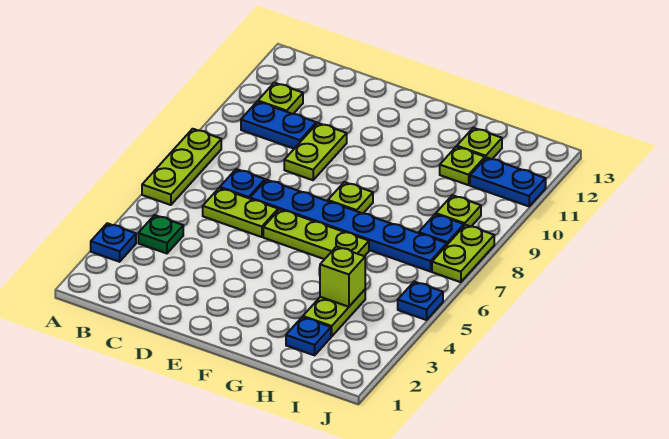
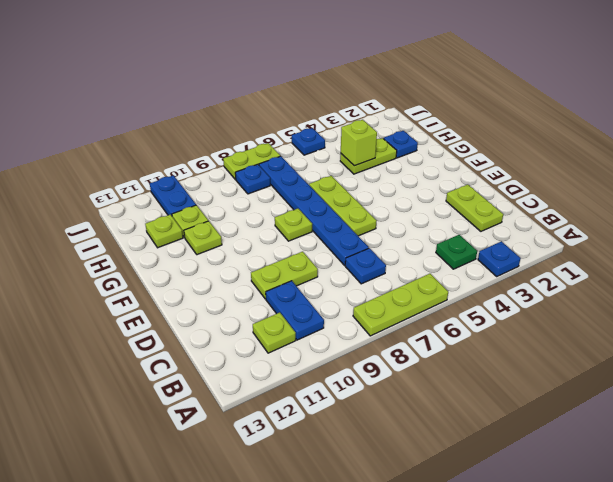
lime plate C6:D6 level 1 -> lime plate C2:D2 level 1
lime plate I9 level 1 -> lime plate G11 level 1

